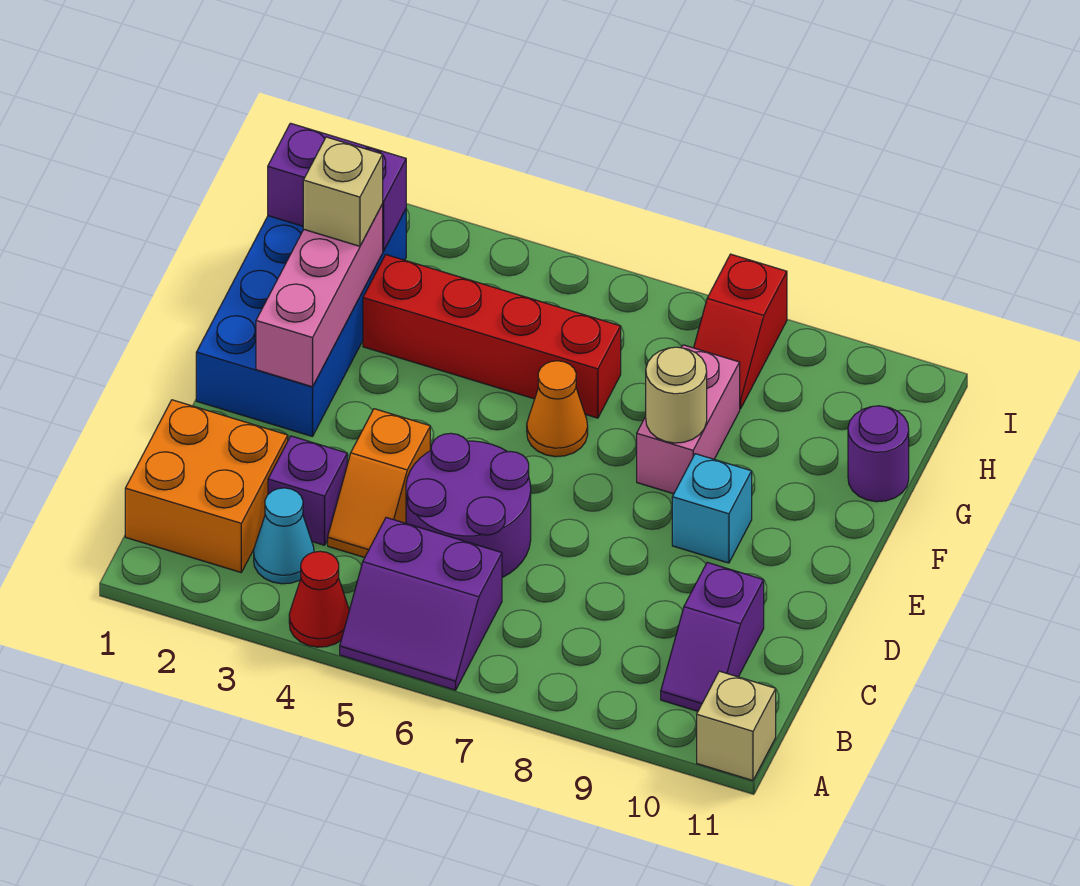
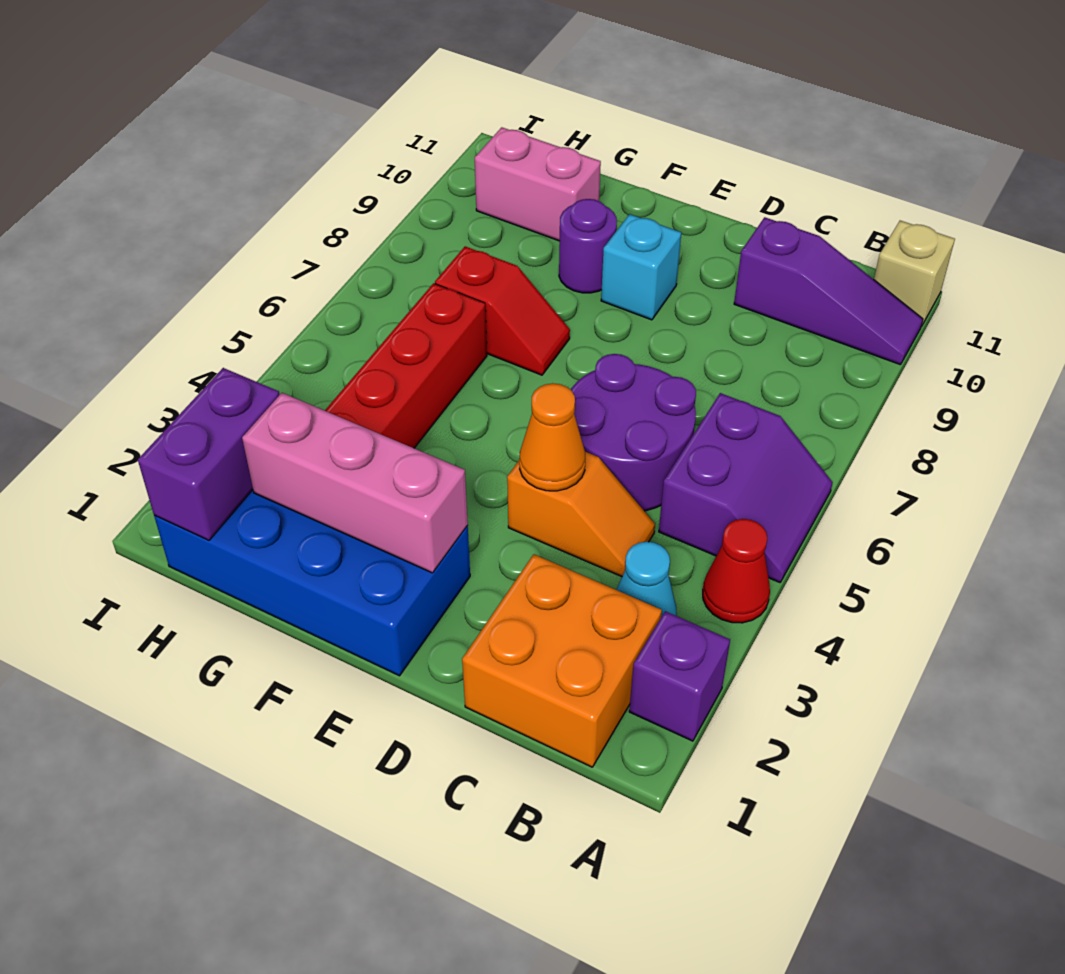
purple slope B10:C10 level 1 top C -> purple slope A10:C10 level 1 top C
purple brick C3 level 1 -> purple brick A2 level 1
orange cone F6 level 1 -> orange cone D4 level 2
pink brick F8:G8 level 1 -> pink brick G10:H10 level 1
tan round brick F8 level 2 -> none
tan brick G2 level 3 -> none
purple round brick G11 level 1 -> purple round brick F9 level 1
red slope H8:I8 level 1 top I -> red slope F7:G7 level 1 top G

